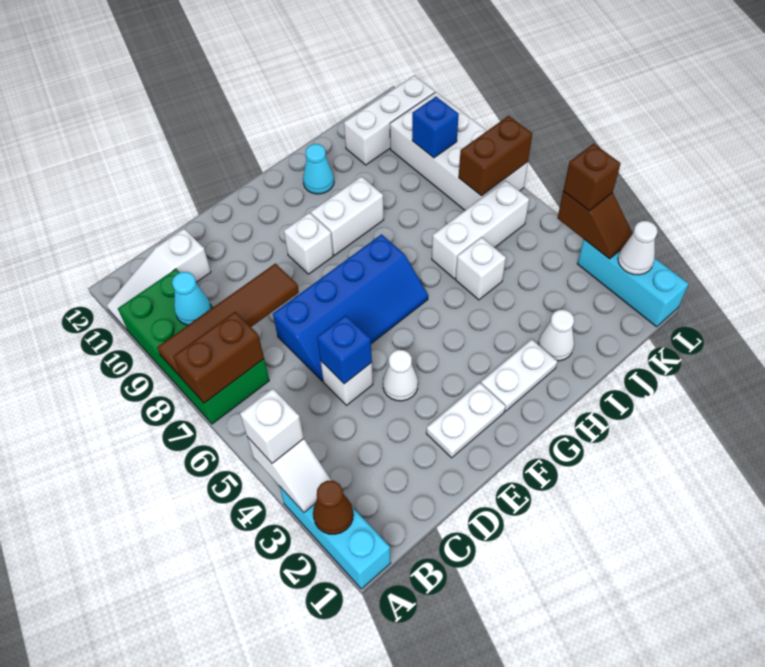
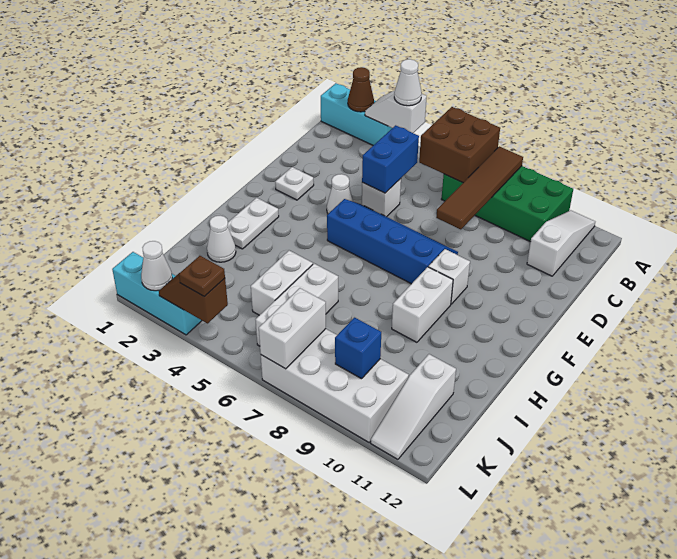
white brick A4 level 3 -> white cone A4 level 3
brown brick A7:B7 level 2 -> brown brick A6:B7 level 2
cyan cone B9 level 2 -> none
blue brick D5 level 2 -> blue brick C5:D5 level 2
blue slope D6:G7 level 1 top 7 -> blue slope E5:F8 level 1 top F
white plate E2:F2 level 1 -> white plate E2 level 1
cyan cone H11 level 1 -> none
white brick I5 level 1 -> white brick I5:J5 level 1
white brick J11:L11 level 1 -> white slope J11:L11 level 1 top J
brown brick K7:L7 level 2 -> white brick K7:L7 level 2
brown brick L4 level 3 -> brown plate L4 level 3

